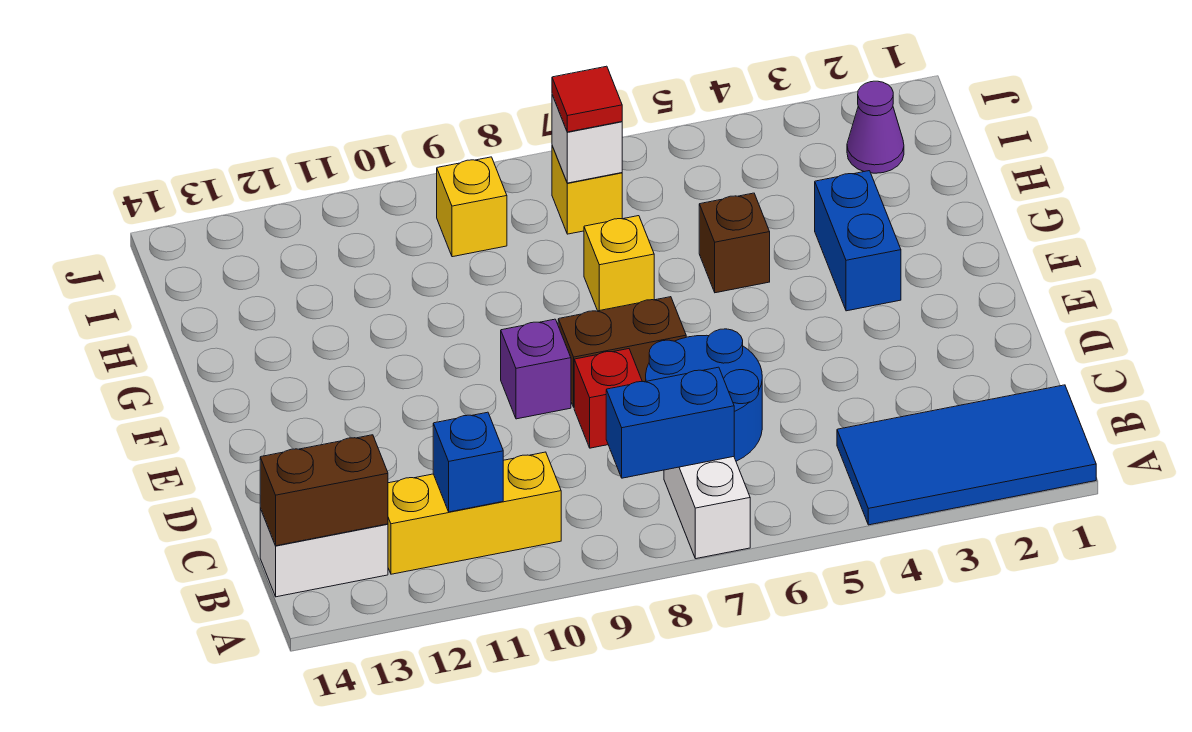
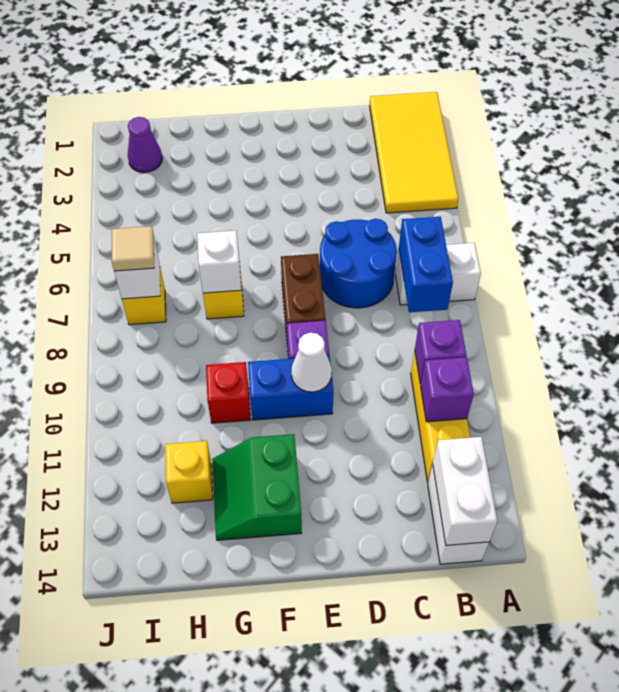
blue tile A1:B4 level 1 -> yellow tile A1:B4 level 1
none -> purple brick B10 level 2
blue brick B11 level 2 -> purple brick B11 level 2
brown brick B13:B14 level 2 -> white brick B13:B14 level 2
red brick D8 level 1 -> red brick G10 level 1
none -> white cone E10 level 2
blue brick F3:G3 level 1 -> blue brick E10:F10 level 1
none -> green slope F12:G13 level 1 top F
brown brick G5 level 1 -> none
none -> white brick G7 level 2
red tile I7 level 3 -> tan tile I7 level 3
yellow brick I9 level 1 -> yellow brick H12 level 1

